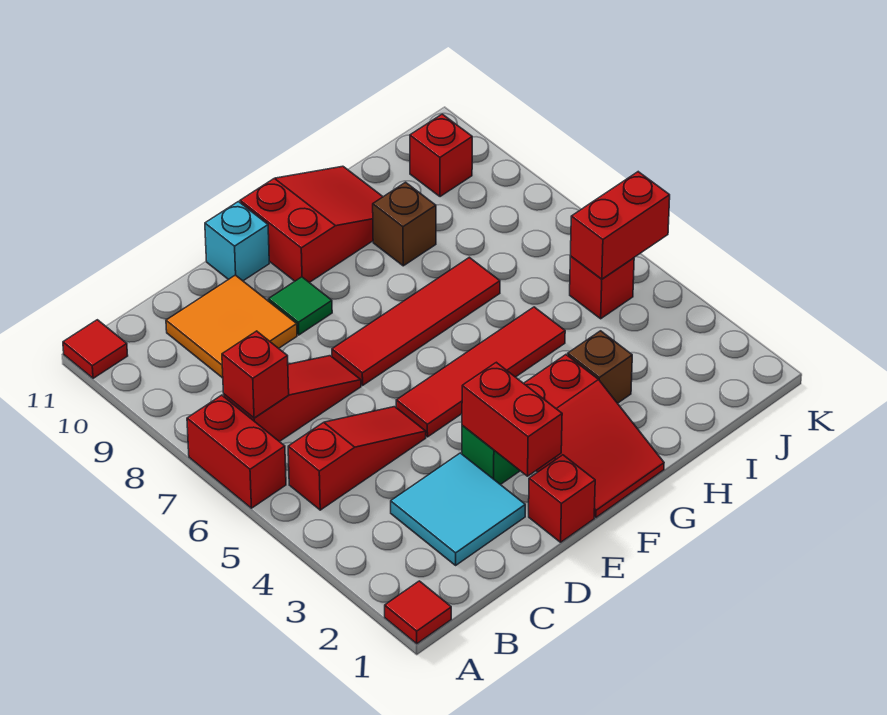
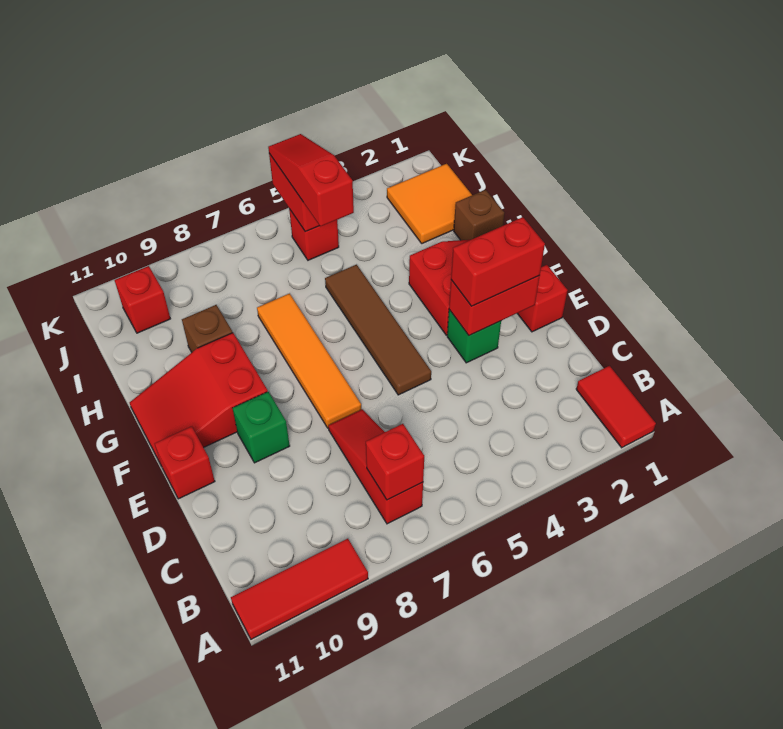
red tile A1 level 1 -> red tile A1:B1 level 1
red brick A6:A7 level 1 -> red brick E2:E3 level 3
red tile A11 level 1 -> red tile A9:A11 level 1
red slope B5:D5 level 1 top B -> red slope I5:K5 level 3 top I
cyan tile C2:D3 level 1 -> none
orange tile C9:D10 level 1 -> orange tile I1:J2 level 1
red tile E5:H5 level 1 -> brown tile E5:H5 level 1
red tile E7:H7 level 1 -> orange tile E7:H7 level 1
green tile E9 level 1 -> green brick E9 level 1
cyan brick E11 level 1 -> red brick E11 level 1
red slope F10:H11 level 1 top F -> red slope F9:G11 level 1 top 9
brown brick H3 level 1 -> brown brick H1 level 1

